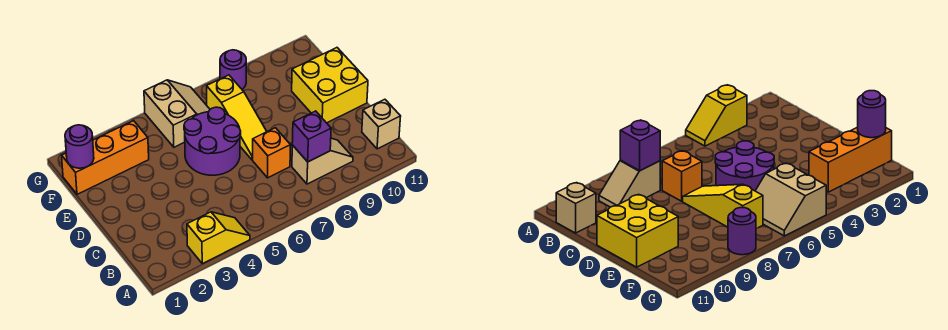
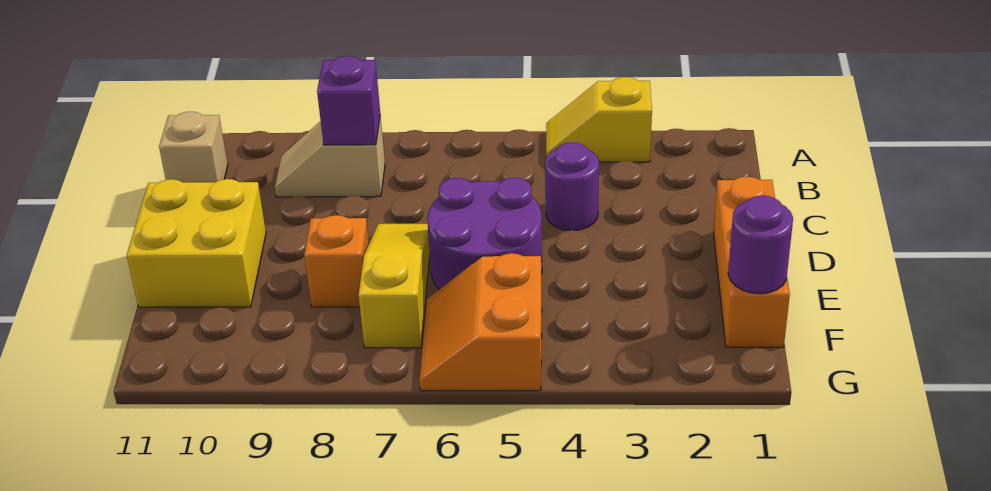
orange brick C7 level 1 -> orange brick E8 level 1
orange brick F1:F3 level 1 -> orange brick D1:F1 level 1
tan slope F5:G6 level 1 top 5 -> orange slope F5:G6 level 1 top 5
purple round brick G8 level 1 -> purple round brick C4 level 1

